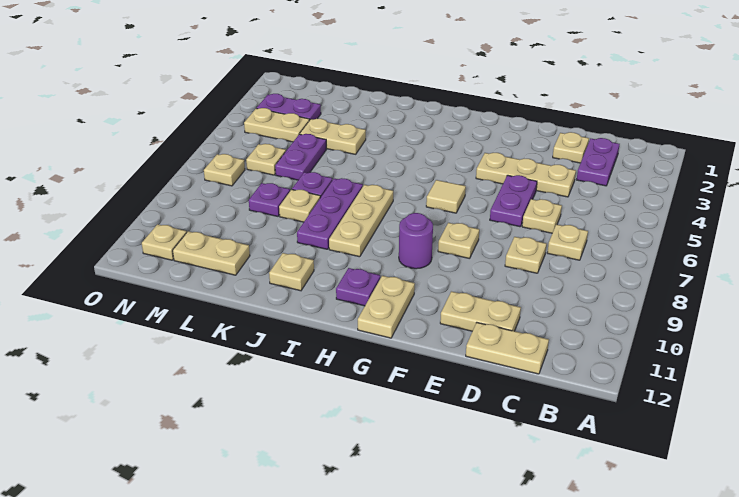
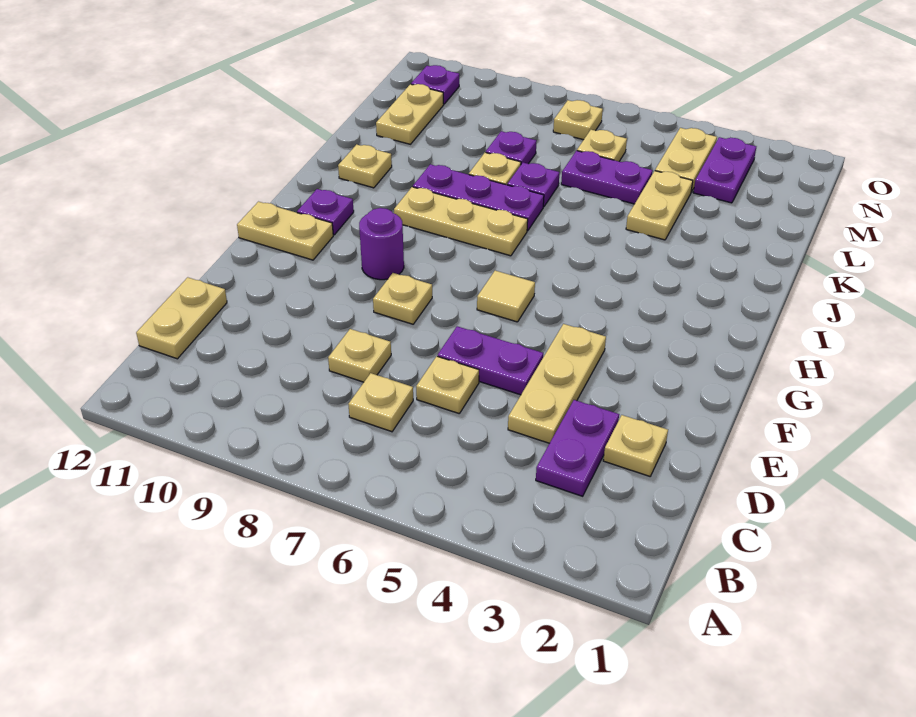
purple plate C2:C3 level 1 -> purple plate C3:D3 level 1
tan plate D11:E11 level 1 -> none
tan plate N11 level 1 -> purple plate N11 level 1

